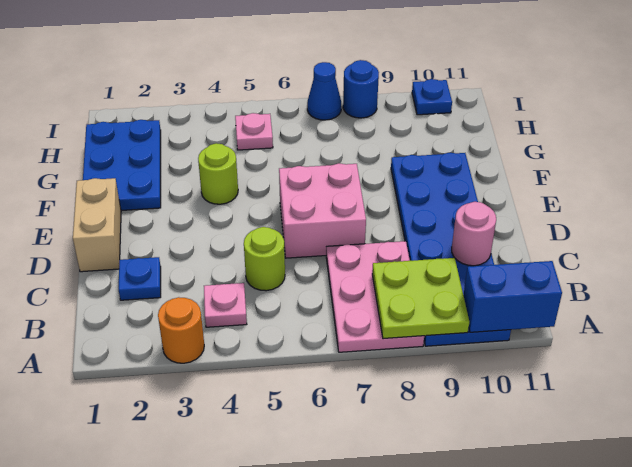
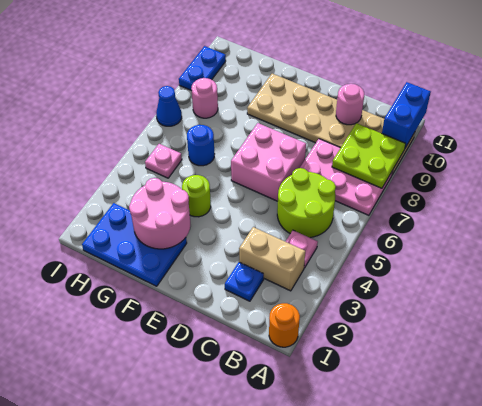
orange round brick A3 level 1 -> orange round brick A1 level 1
blue plate A9:F10 level 1 -> tan plate A9:F10 level 1
lime round brick C5 level 1 -> lime round brick B5:C6 level 1
tan brick D1:E1 level 1 -> tan brick B3:C3 level 1
none -> pink round brick F2:G3 level 2
none -> pink round brick H8 level 1
blue round brick I8 level 1 -> blue round brick G6 level 1
blue plate I10 level 1 -> blue plate I9:I10 level 1

